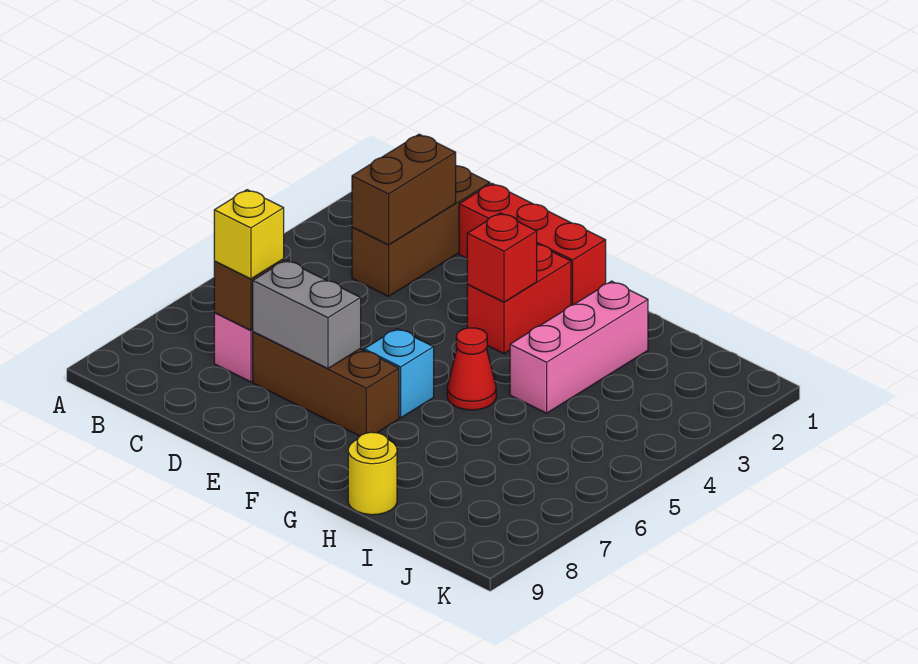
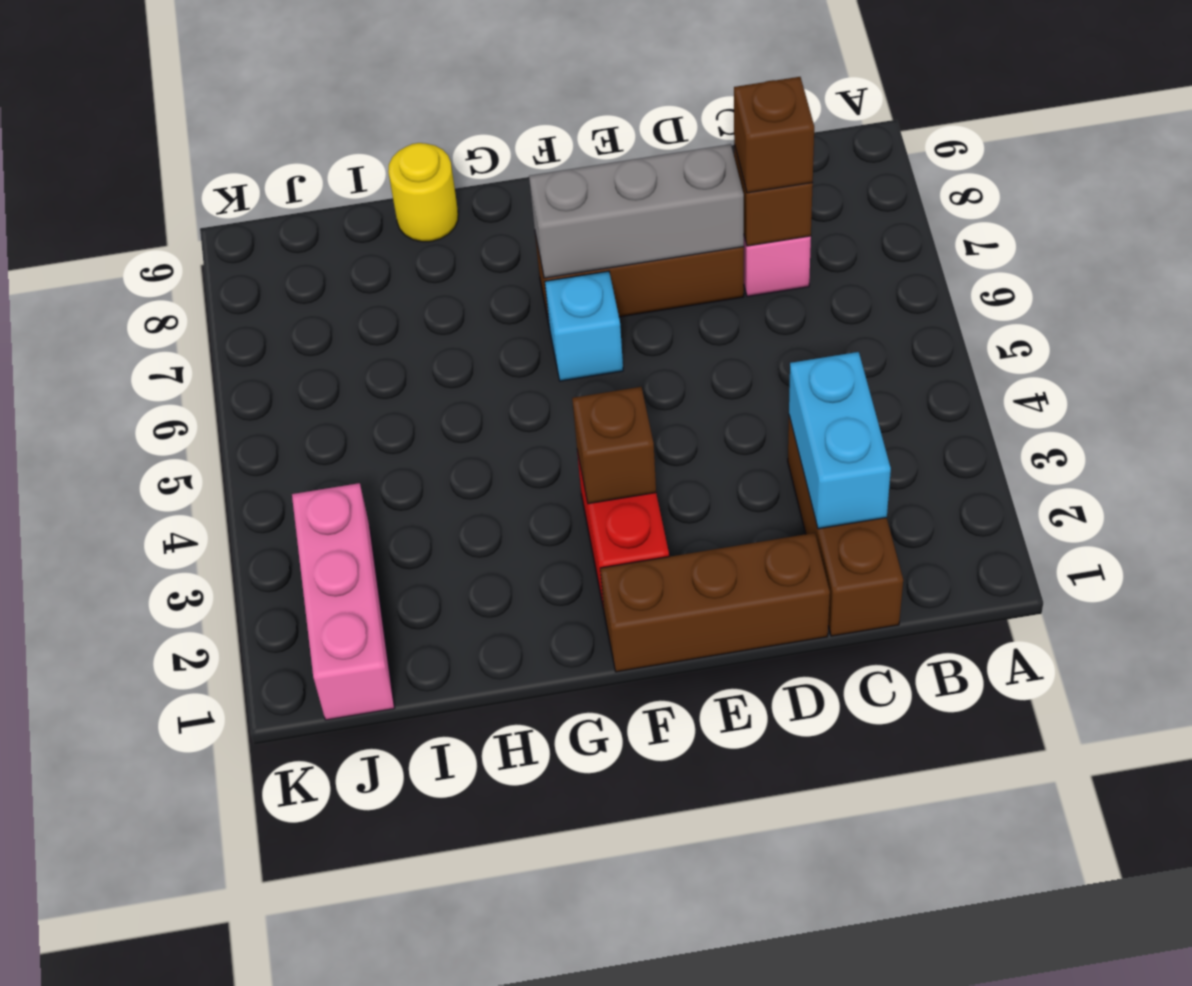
brown brick C2:C3 level 2 -> cyan brick C2:C3 level 2
yellow brick C7 level 3 -> brown brick C7 level 3
red brick D1:F1 level 1 -> brown brick D1:F1 level 1
grey brick D7:E7 level 2 -> grey brick D7:F7 level 2
red brick F3 level 2 -> brown brick F3 level 2
red cone G5 level 1 -> none
pink brick H2:H4 level 1 -> pink brick J1:J3 level 1

